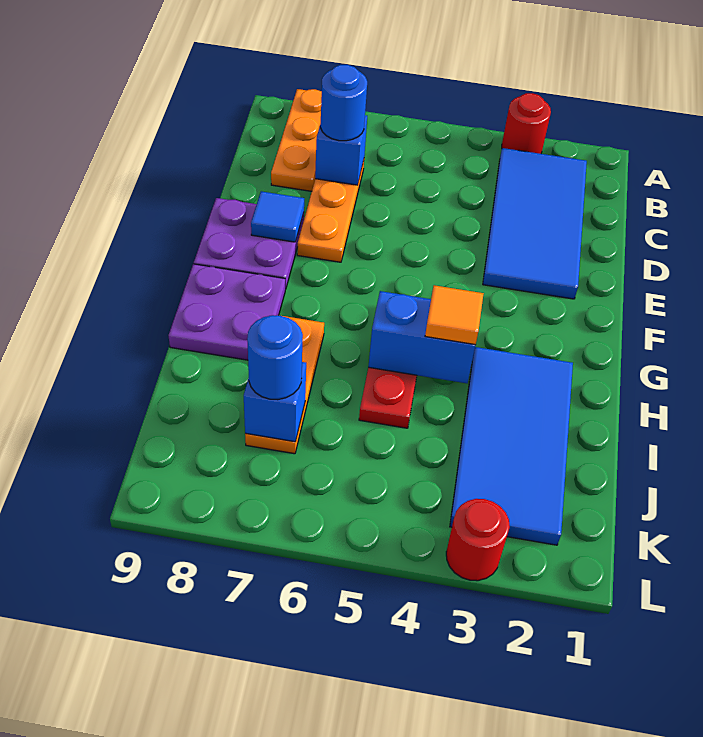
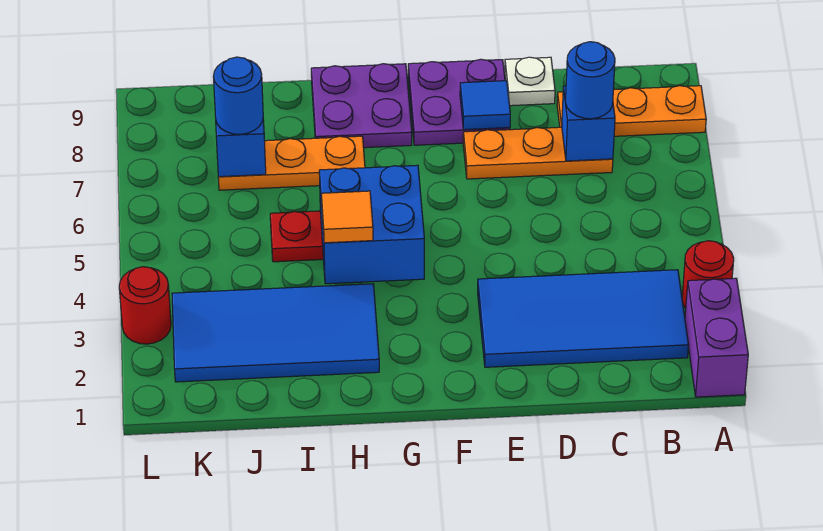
none -> purple brick A1:A2 level 1
none -> white plate D9 level 1
blue brick H4:H5 level 2 -> blue brick G4:H5 level 2

